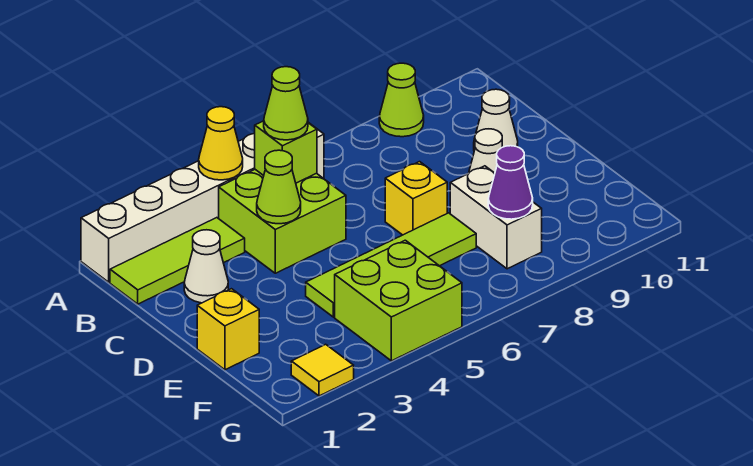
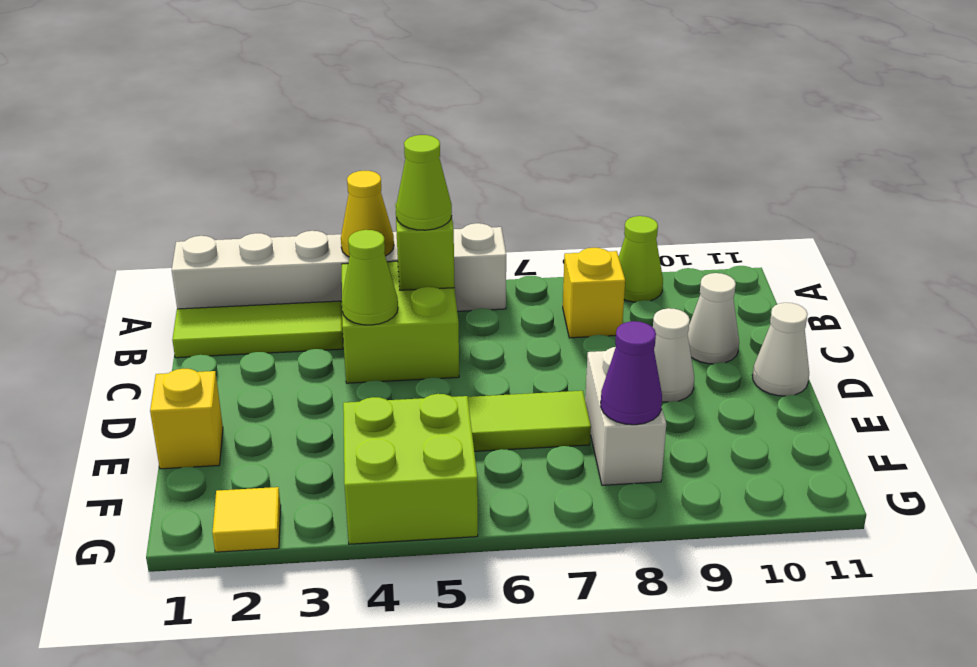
white cone C2 level 1 -> white cone D11 level 1
yellow brick D7 level 1 -> yellow brick B8 level 1

